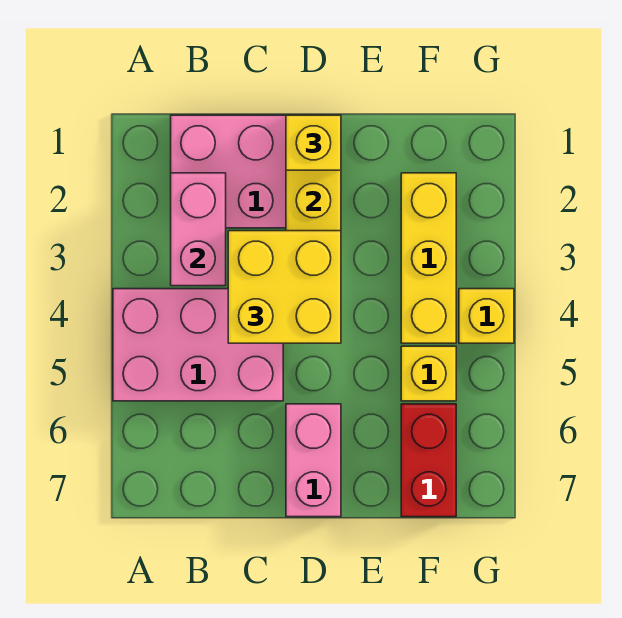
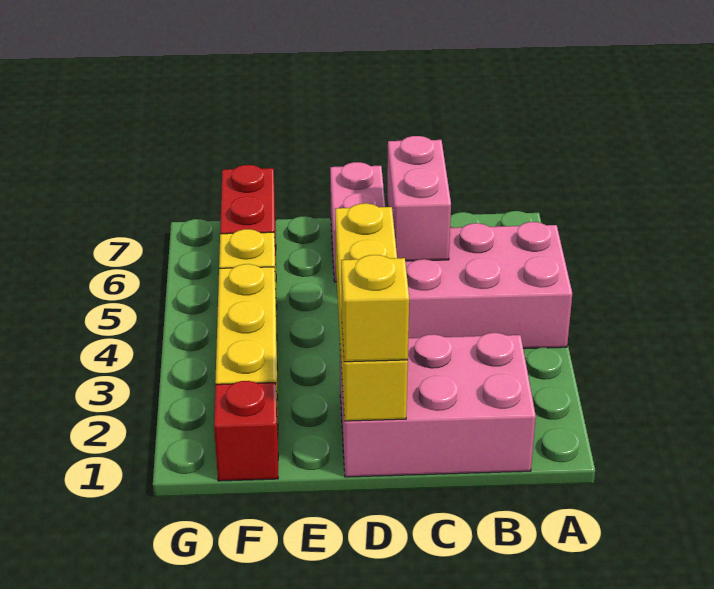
pink brick B2:B3 level 2 -> pink brick C5:C6 level 2
yellow brick C3:D4 level 3 -> none
none -> red brick F1 level 1
yellow brick G4 level 1 -> none

